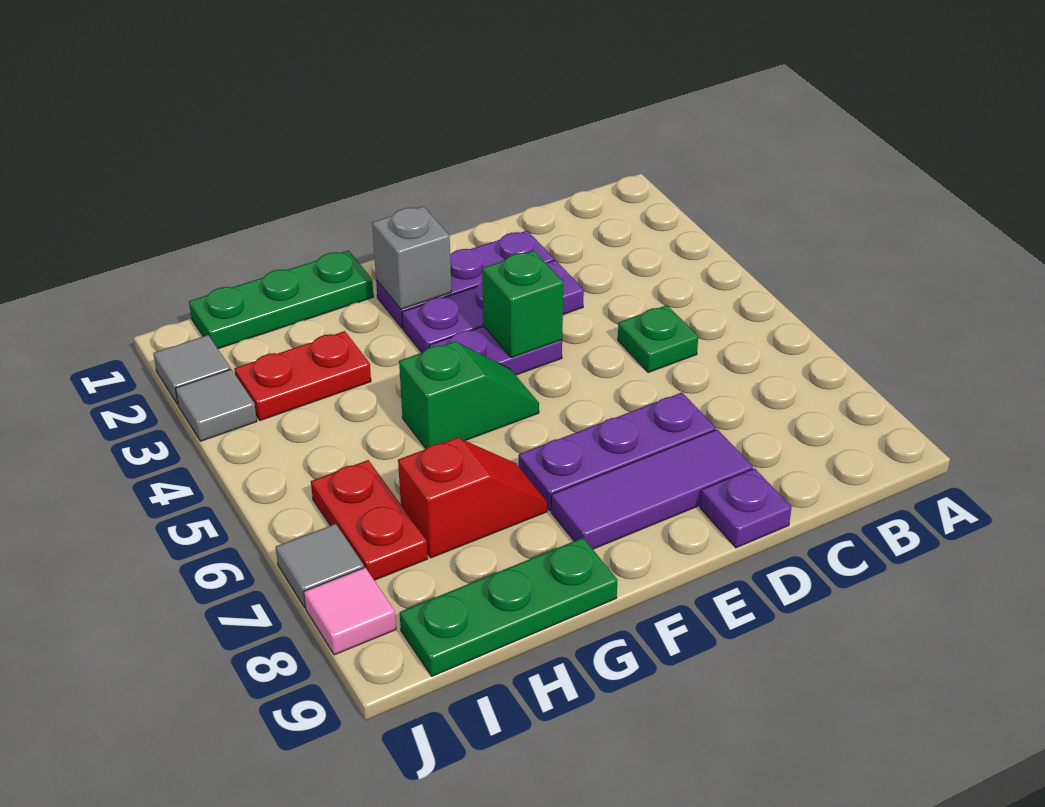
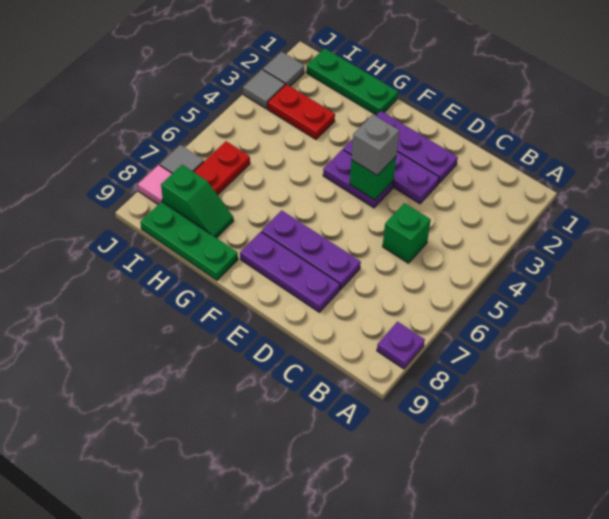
green plate C5 level 1 -> green brick C5 level 1
purple tile D8:F8 level 1 -> purple plate D8:F8 level 1
purple plate D9 level 1 -> purple plate A8 level 1
grey brick F2 level 2 -> grey brick E4 level 3
green slope F5:G5 level 1 top G -> green slope H8:I8 level 1 top I
red slope G7:H7 level 1 top H -> none

